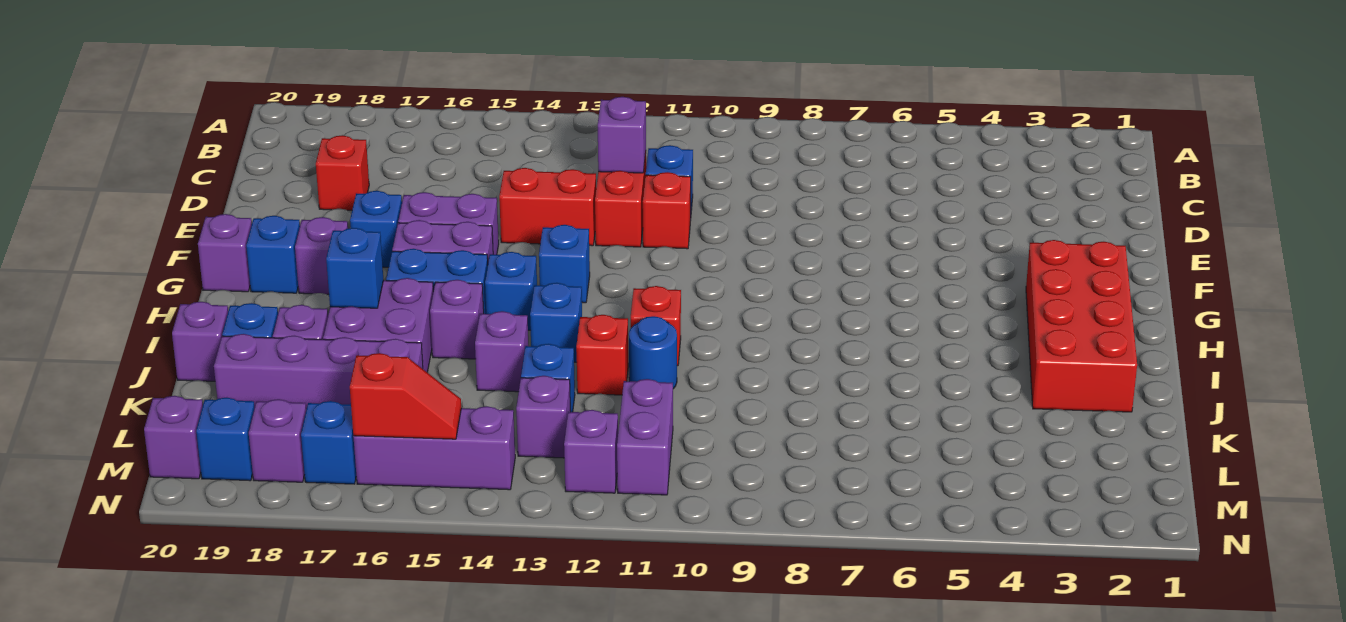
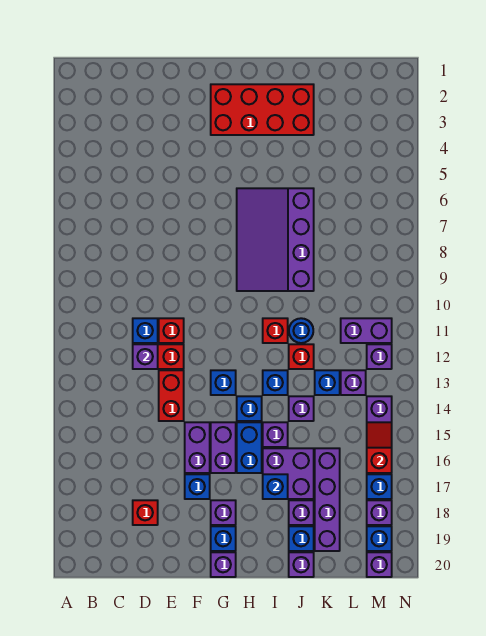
none -> purple slope H6:J9 level 1 top J

